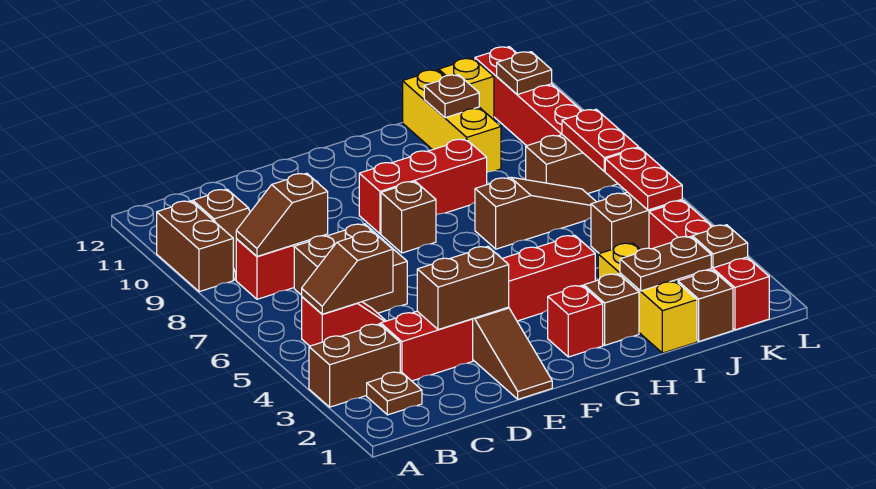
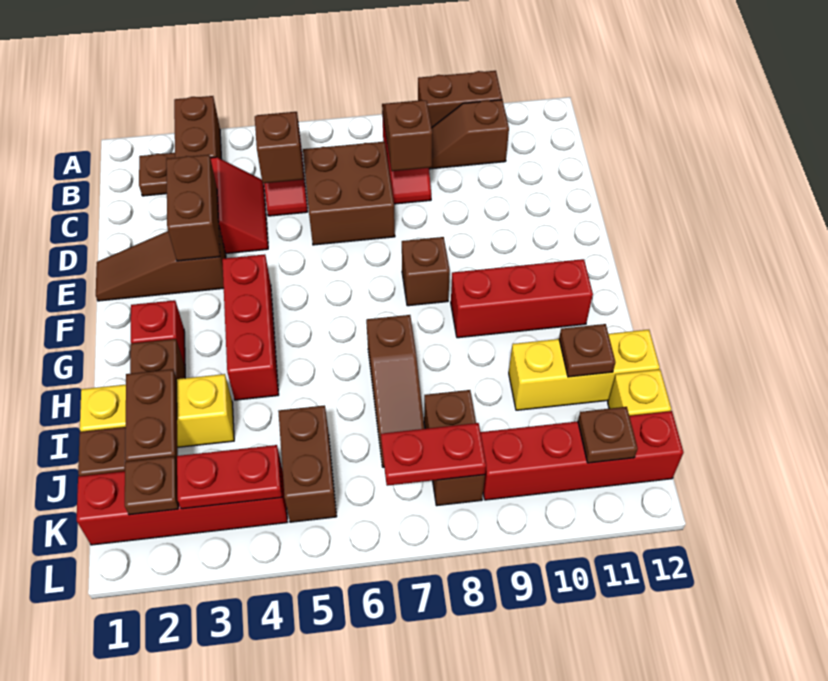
red brick F9:H9 level 1 -> red brick G9:G11 level 1
red plate K5:K6 level 2 -> red plate K3:K4 level 2

